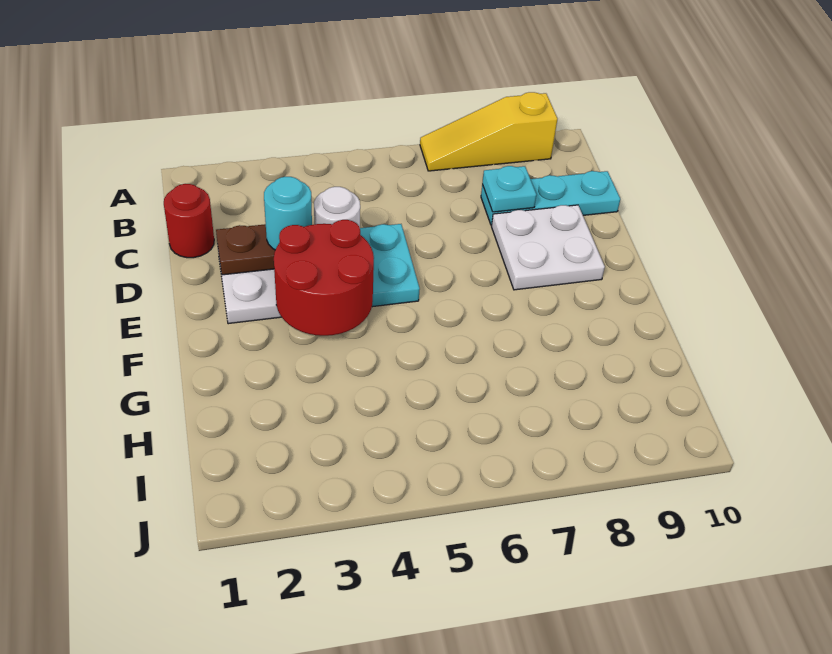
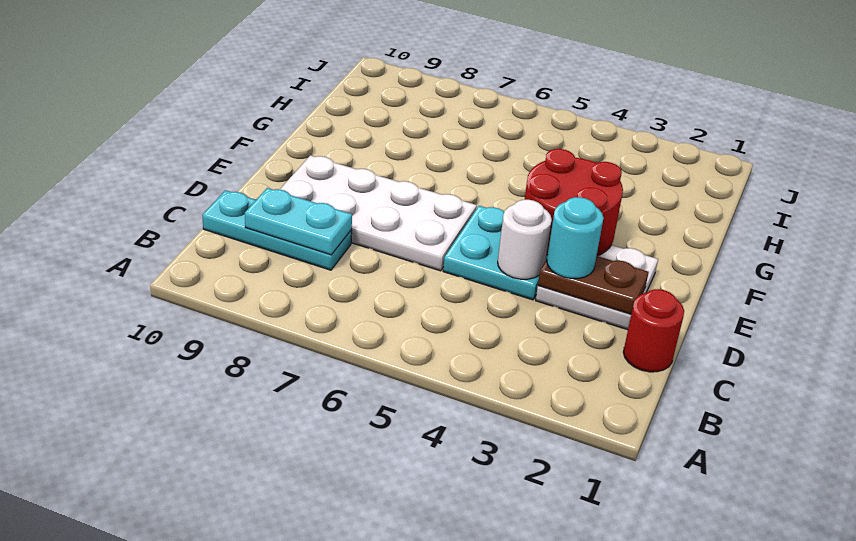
yellow slope A7:A9 level 1 top 9 -> none
cyan plate C8 level 2 -> cyan plate C8:C9 level 2
white plate D8:E9 level 1 -> white plate D6:E9 level 1

